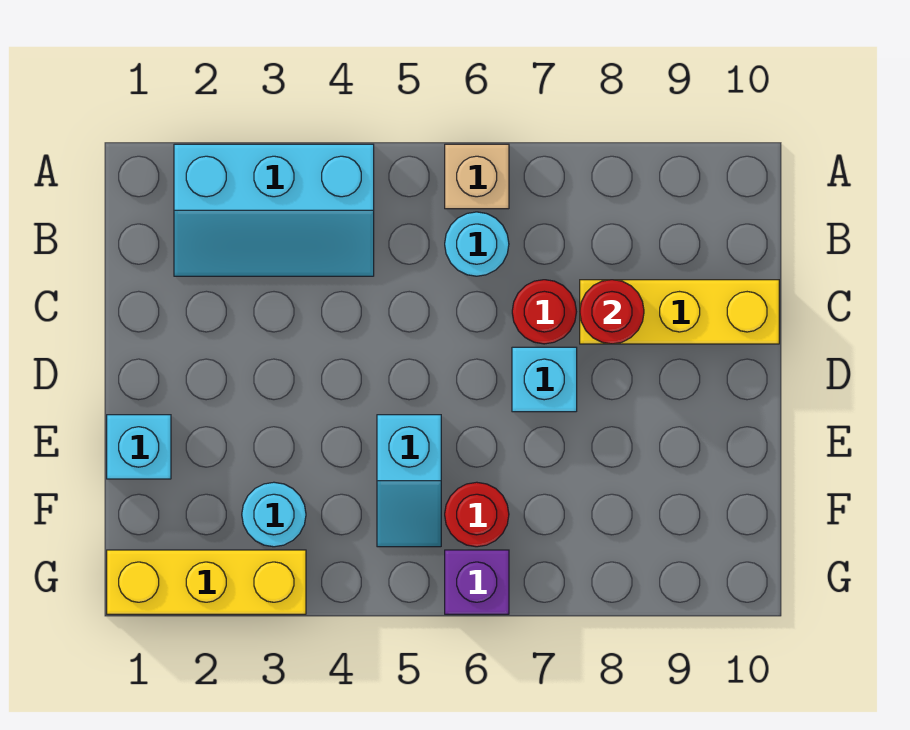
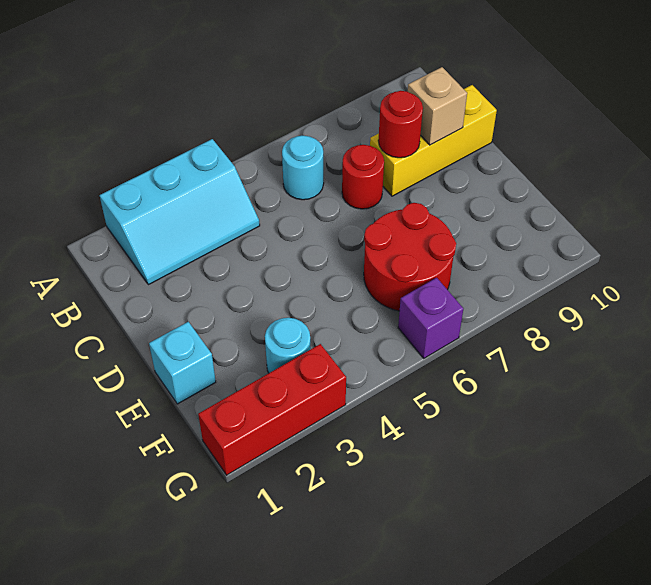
tan brick A6 level 1 -> tan brick C9 level 2
cyan brick D7 level 1 -> none
cyan slope E5:F5 level 1 top E -> none
red round brick F6 level 1 -> red round brick E6:F7 level 1
yellow brick G1:G3 level 1 -> red brick G1:G3 level 1

